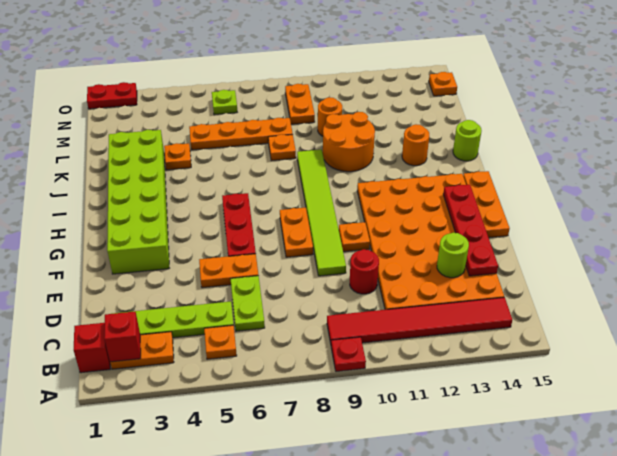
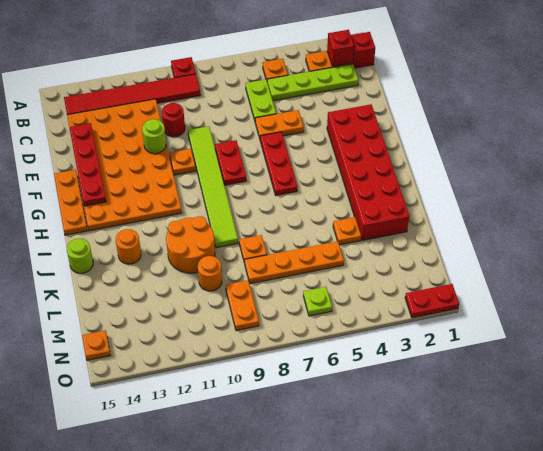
lime round brick D13 level 2 -> lime round brick E11 level 2
lime brick F2:K3 level 1 -> red brick F2:K3 level 1
orange plate F8:G8 level 1 -> red plate F8:G8 level 1

